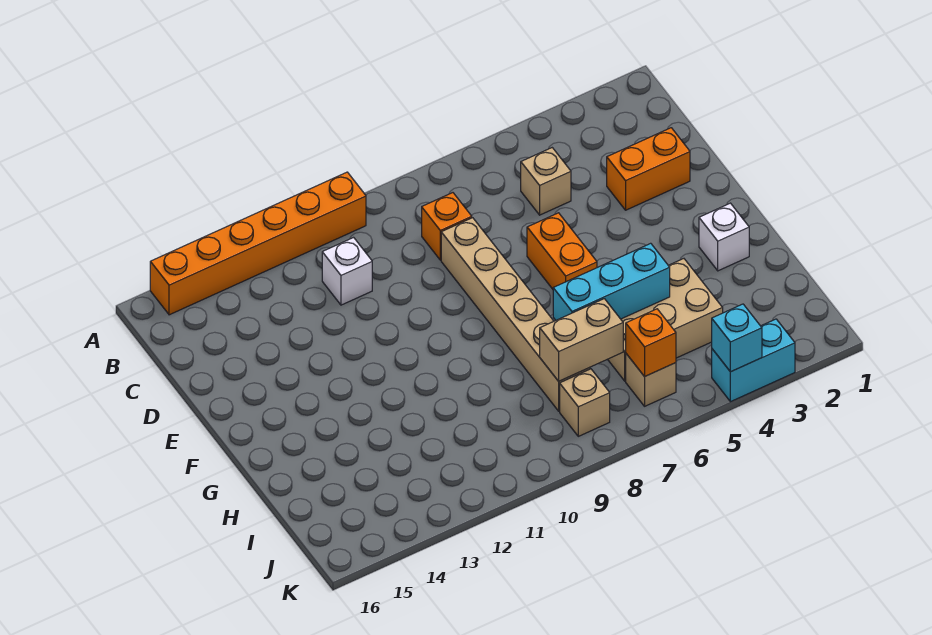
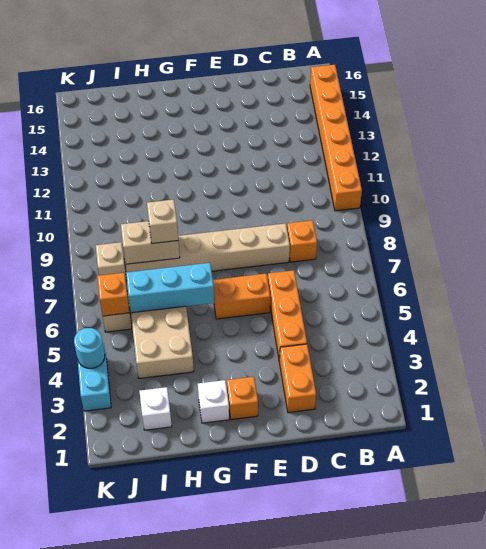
tan brick C5 level 1 -> tan brick H8 level 3
white brick C11 level 1 -> white brick I2 level 1
none -> orange brick D4:D6 level 1
none -> orange brick F2 level 1
cyan brick H5:H7 level 2 -> cyan brick G6:I6 level 2
tan brick I7:I8 level 2 -> tan brick H8:I8 level 2
cyan brick K4 level 2 -> cyan round brick K4 level 2

